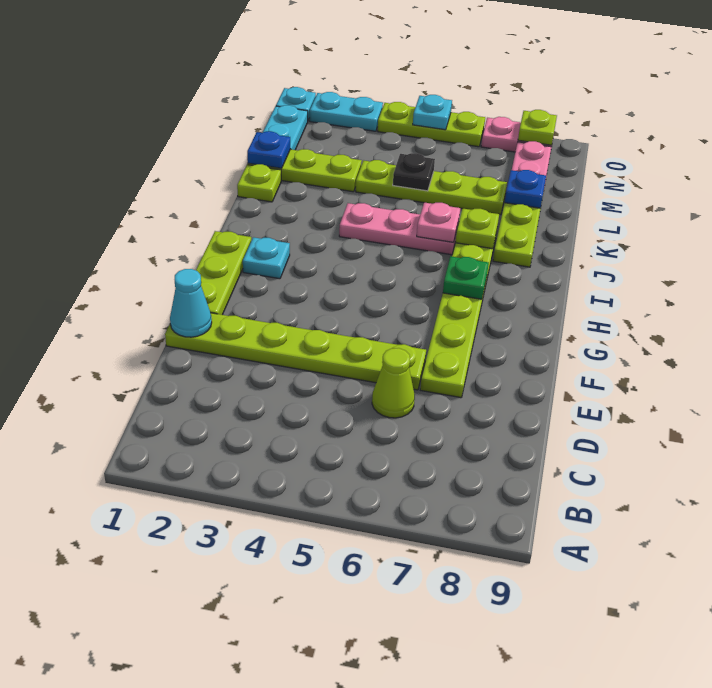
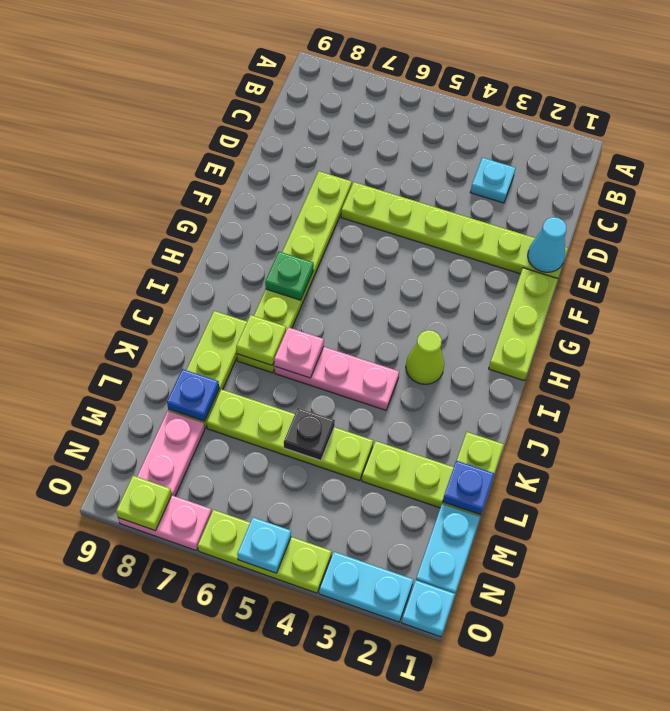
lime cone D6 level 1 -> lime cone I3 level 1
cyan plate H2 level 1 -> cyan plate C3 level 1

